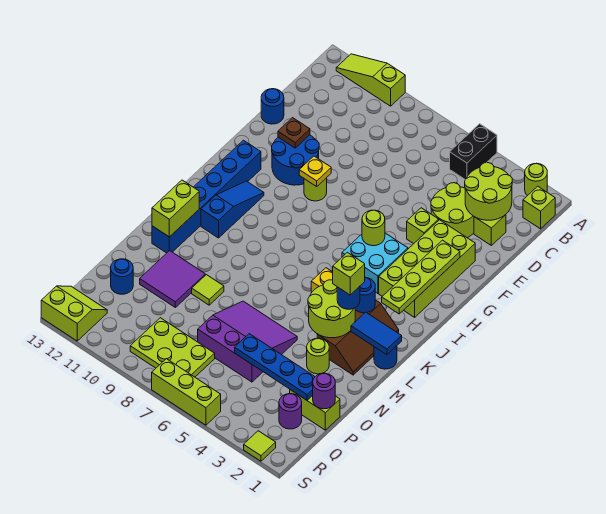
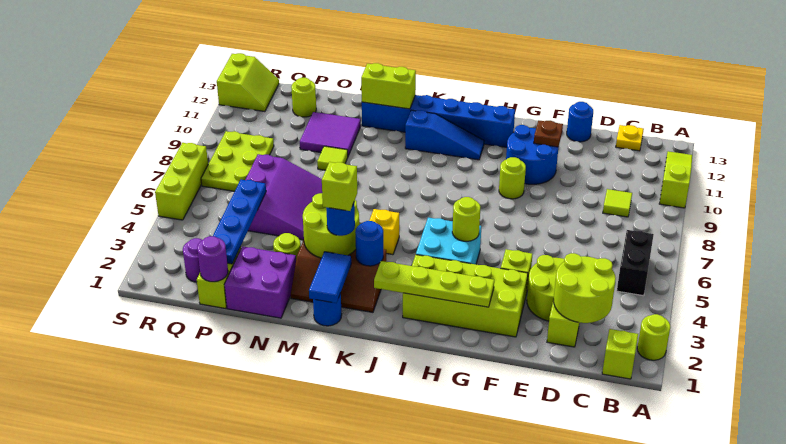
black brick A5:B5 level 1 -> black brick B5:B6 level 1
yellow plate G9 level 2 -> yellow plate C13 level 1
none -> purple brick N1:O2 level 1
blue round brick P12 level 1 -> lime round brick P12 level 1
lime tile S2 level 1 -> lime tile C9 level 1

